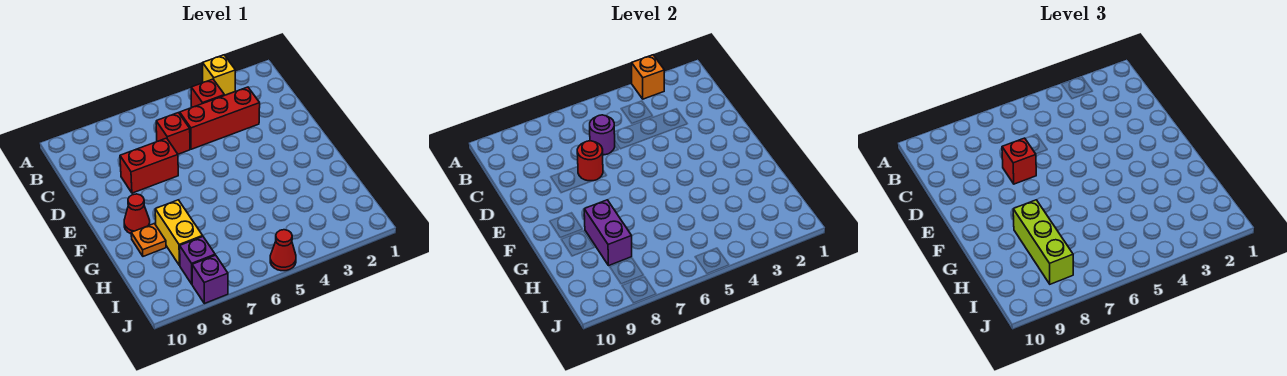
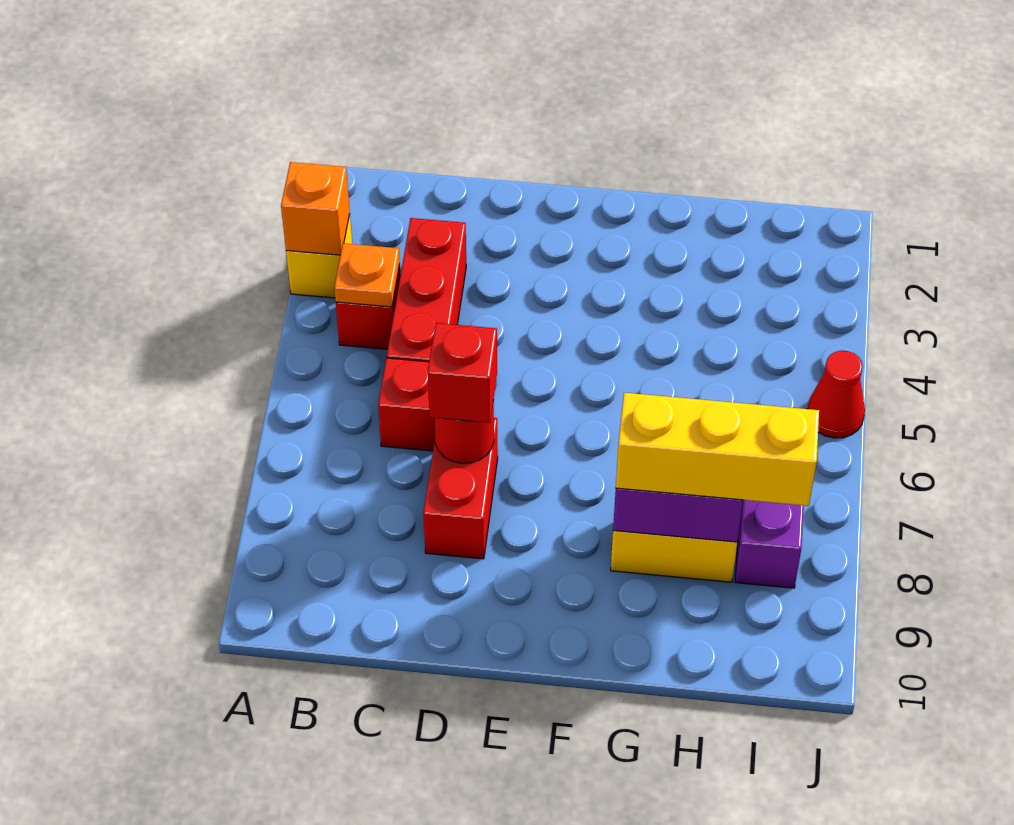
purple round brick C6 level 2 -> none
red cone F9 level 1 -> none
lime brick G8:I8 level 3 -> yellow brick G8:I8 level 3
orange plate G9 level 1 -> orange plate B4 level 2
purple brick J8 level 1 -> none

